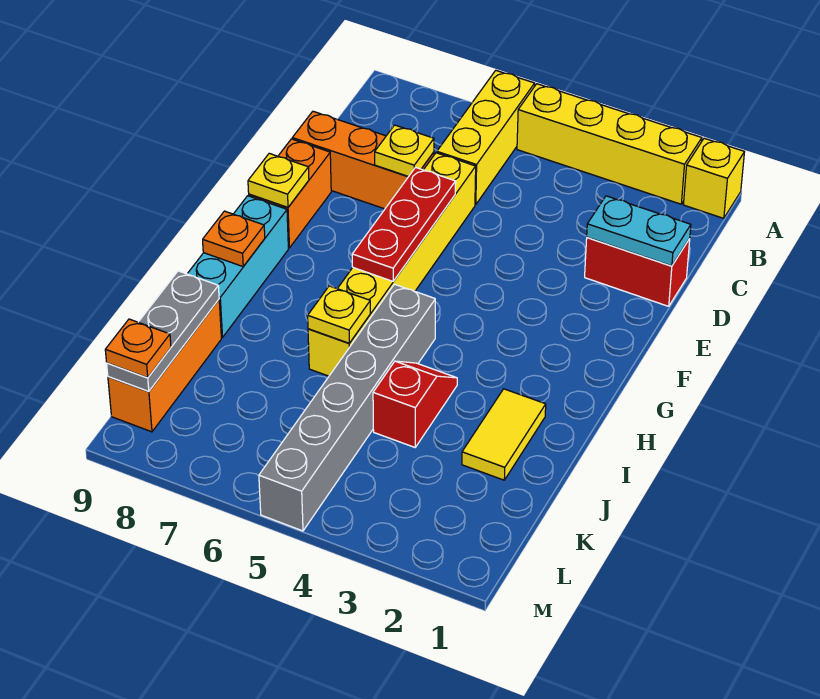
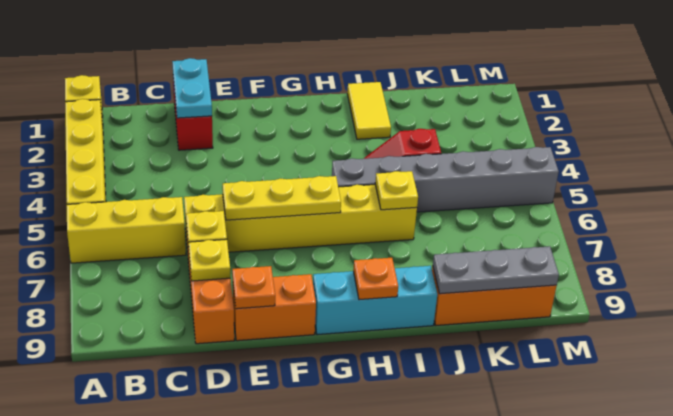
red plate E6:G6 level 2 -> yellow plate E6:G6 level 2
yellow plate F9 level 2 -> yellow plate D8 level 2
yellow tile I2:J2 level 1 -> yellow tile I1:I2 level 1
orange plate L9 level 3 -> orange plate E9 level 2

